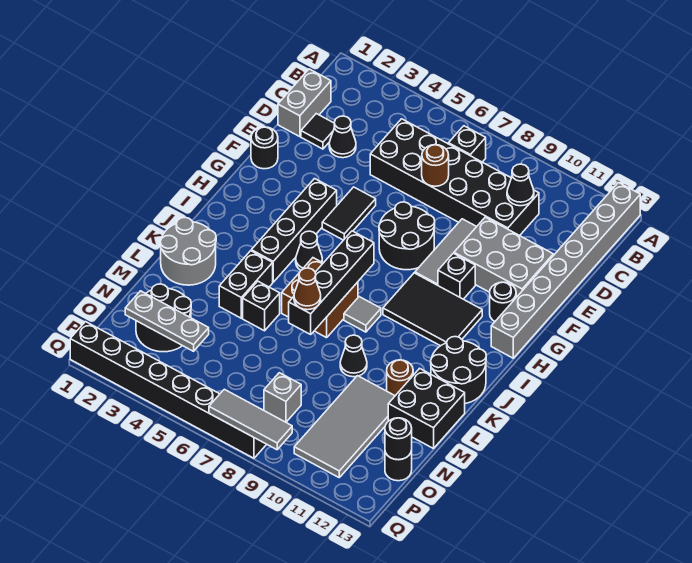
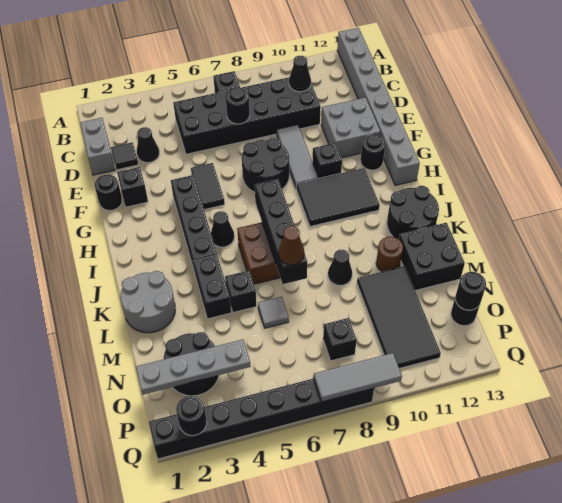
brown round brick D7 level 2 -> black round brick D7 level 2
grey brick E10:F12 level 1 -> grey brick E11:F12 level 1
none -> black brick F2 level 1
grey tile J8 level 1 -> grey tile M6 level 1
grey tile M10:P11 level 1 -> black tile M10:P11 level 1
grey plate O2:O4 level 2 -> grey plate O1:O4 level 2
grey brick O8 level 1 -> black brick O8 level 1
none -> black round brick Q2 level 2

